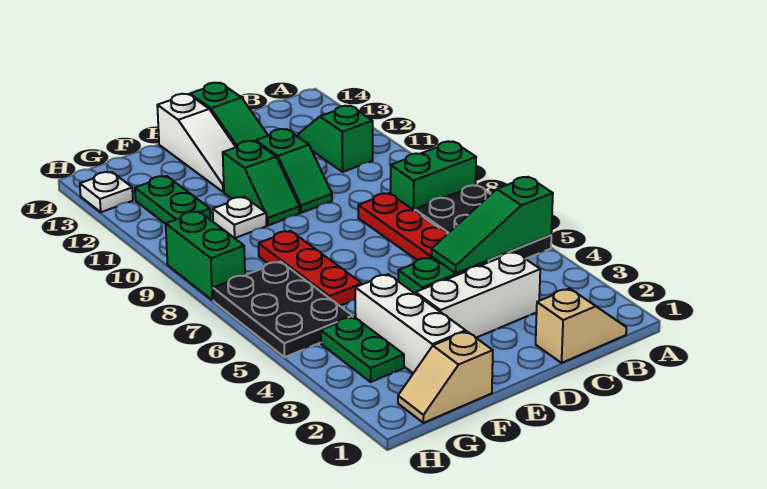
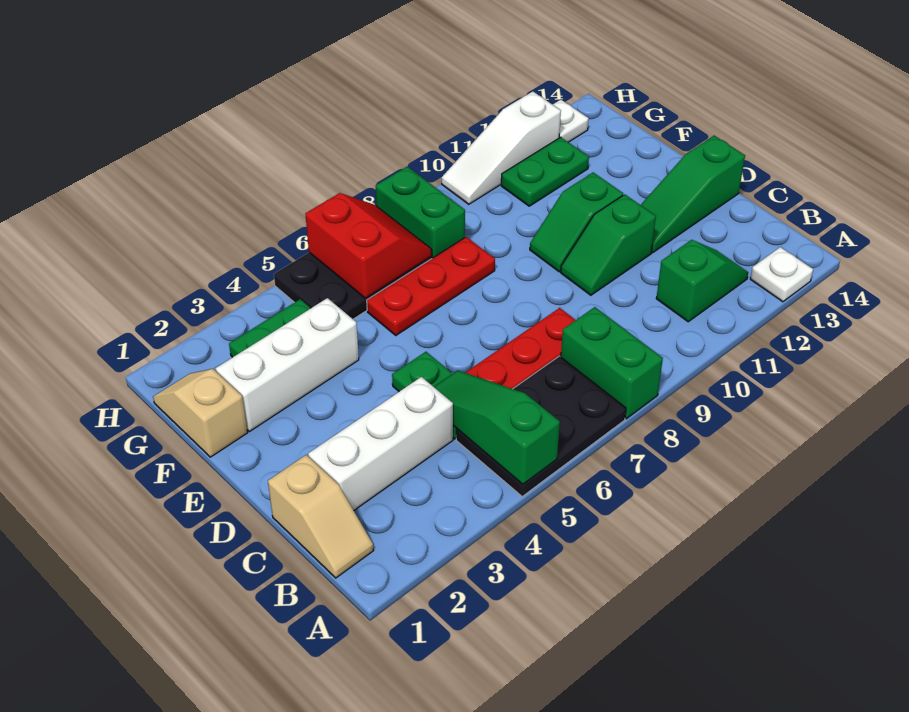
white brick C3:E3 level 1 -> white brick C2:C4 level 1
white slope E12:E14 level 1 top 14 -> white slope H10:H12 level 1 top 12
white plate F10 level 1 -> white plate A13 level 1
none -> red slope G6:H7 level 2 top 6
green brick H8:H9 level 1 -> green brick G8:H8 level 1

